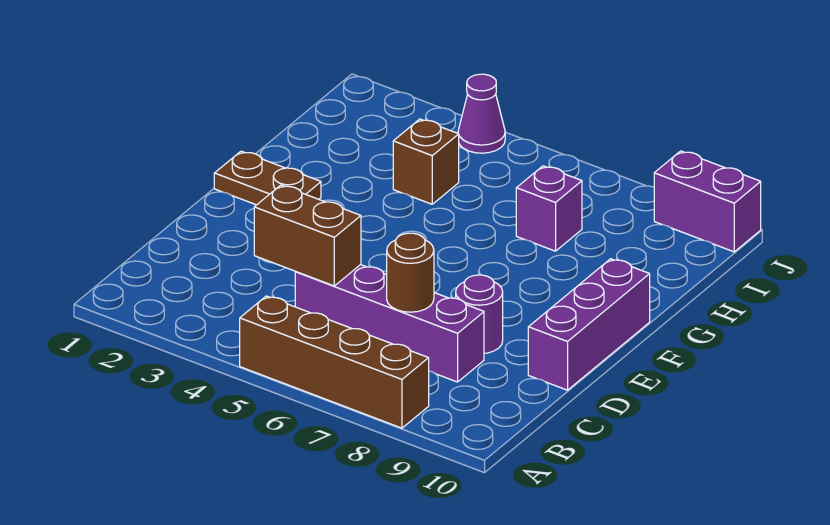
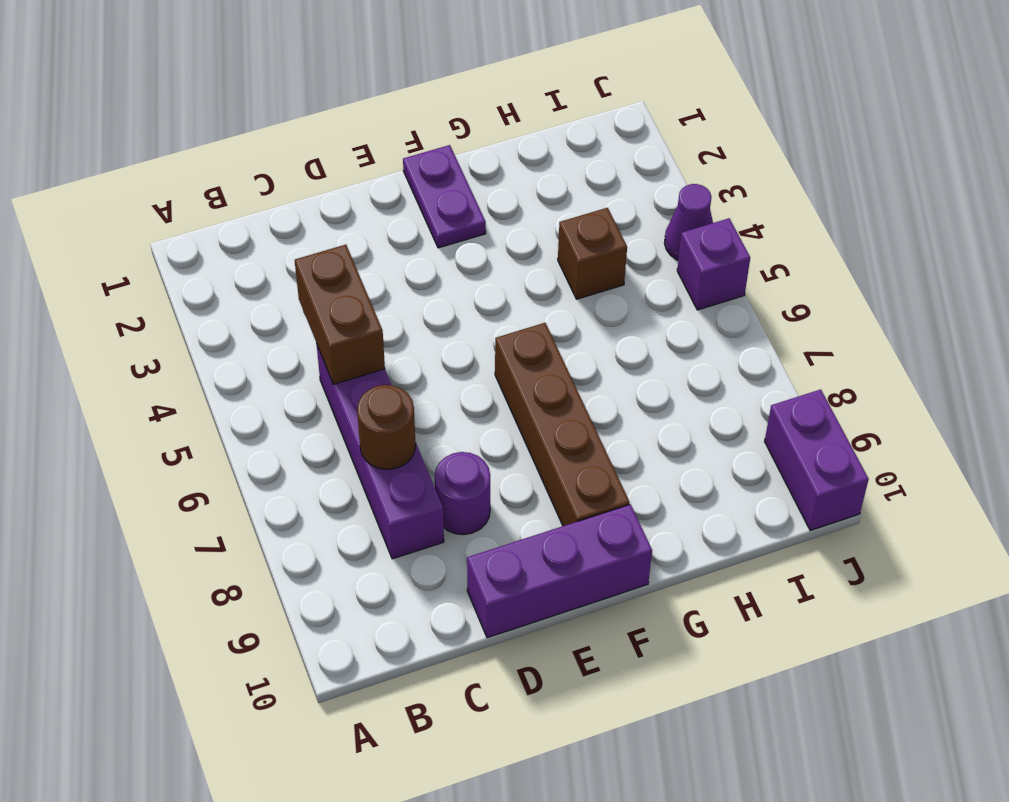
brown brick A5:A8 level 1 -> brown brick F6:F9 level 1
brown plate F1:F2 level 1 -> purple plate F1:F2 level 1
purple brick H7 level 1 -> purple brick J5 level 1

